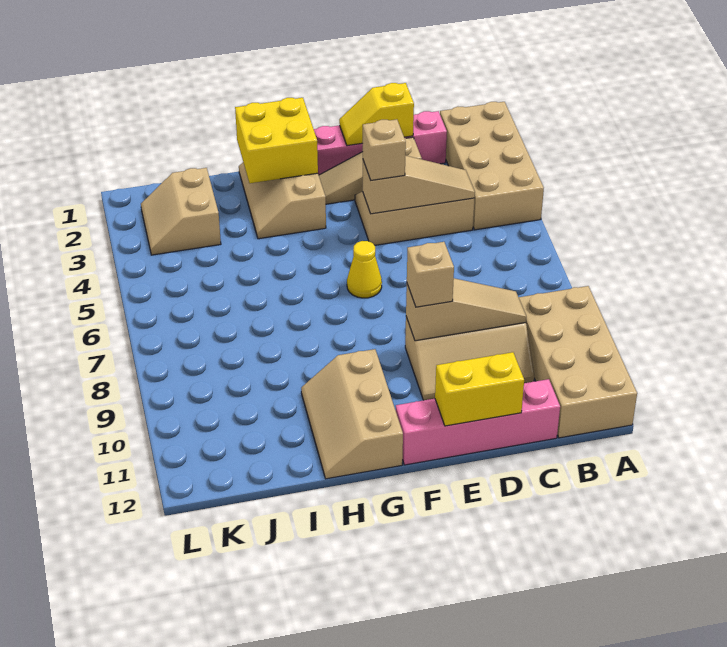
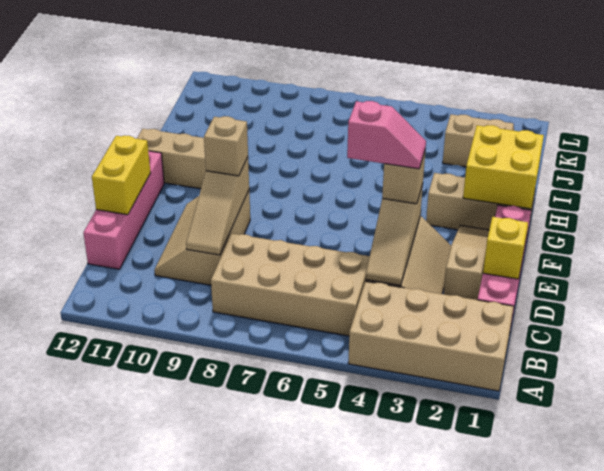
tan brick A9:B12 level 1 -> tan brick B5:C8 level 1
none -> pink slope E4:E5 level 4 top 5
yellow cone F6 level 1 -> none

